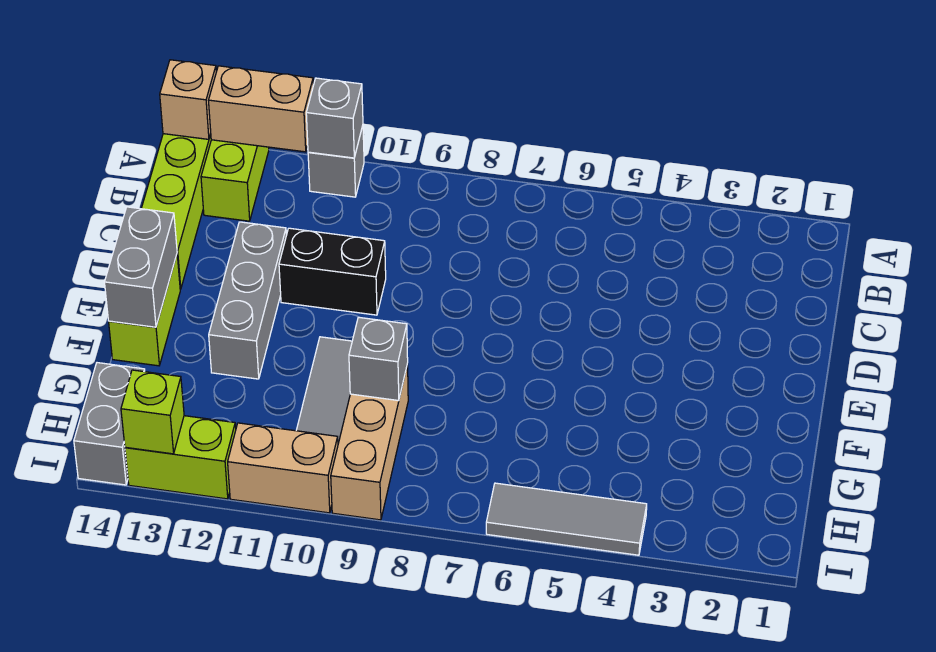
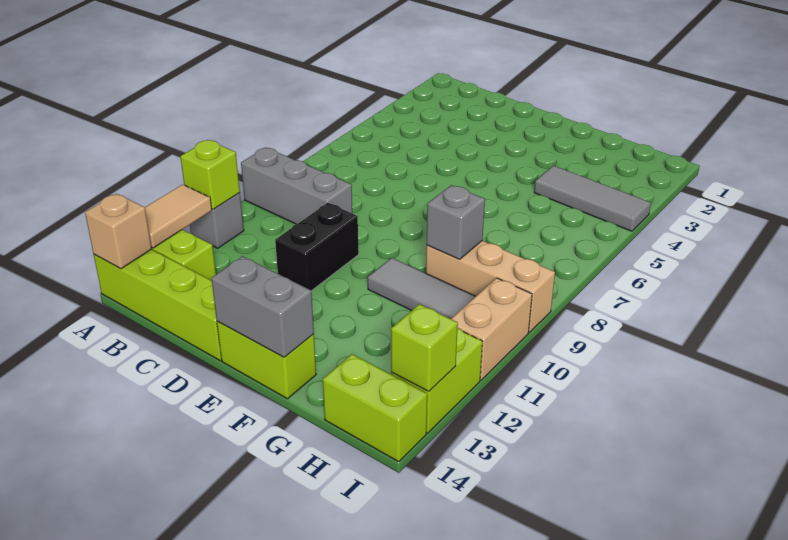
grey brick A11 level 2 -> lime brick A11 level 2
tan brick A12:A13 level 2 -> tan tile A12:A13 level 2
grey brick D12:F12 level 1 -> grey brick A9:C9 level 1
grey brick H14:I14 level 1 -> lime brick H14:I14 level 1
grey tile I4:I6 level 1 -> grey tile G4:I4 level 1

